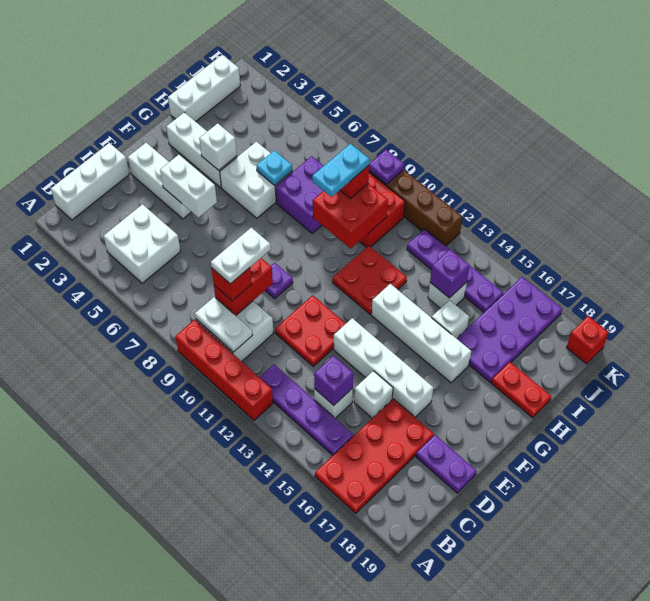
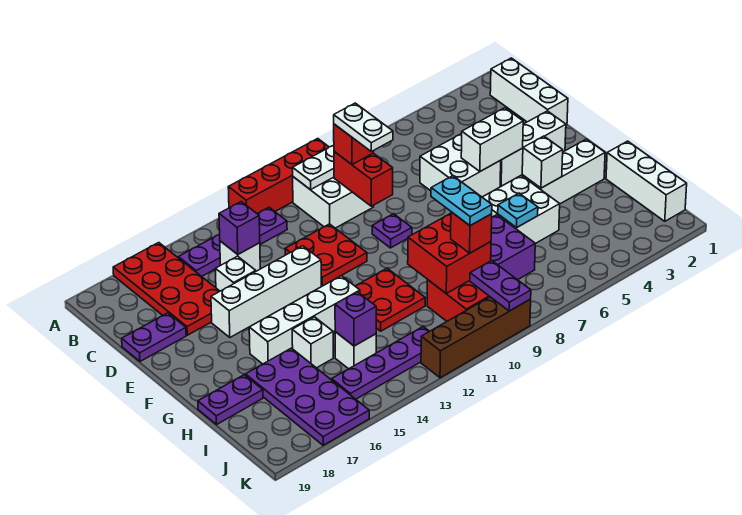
white brick B4:C5 level 1 -> white brick D5:E6 level 1
red plate H18:H19 level 1 -> purple plate H18:H19 level 1
purple plate K9 level 2 -> purple plate J9:K9 level 2
red brick K19 level 1 -> none

